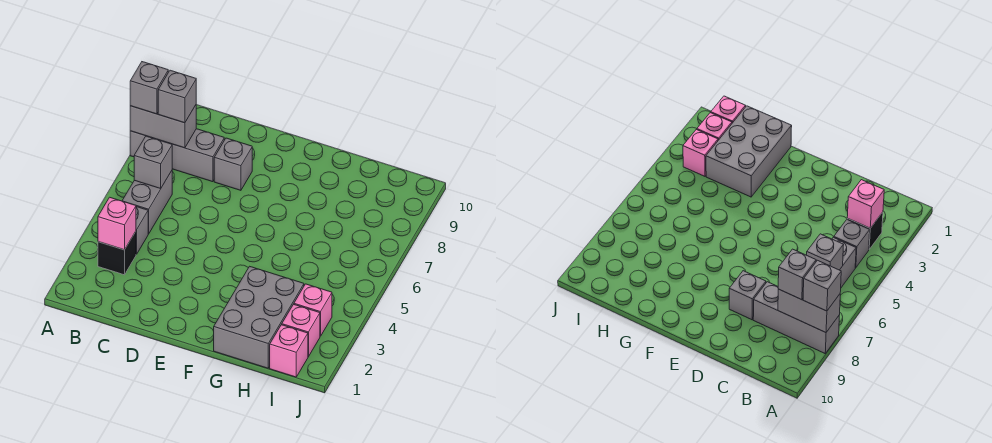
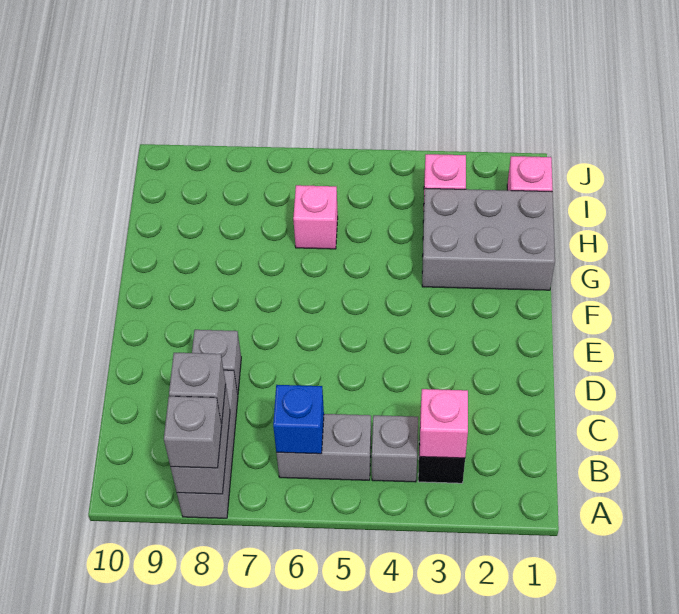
grey brick B6 level 2 -> blue brick B6 level 2
pink brick I2 level 1 -> pink brick H6 level 1

